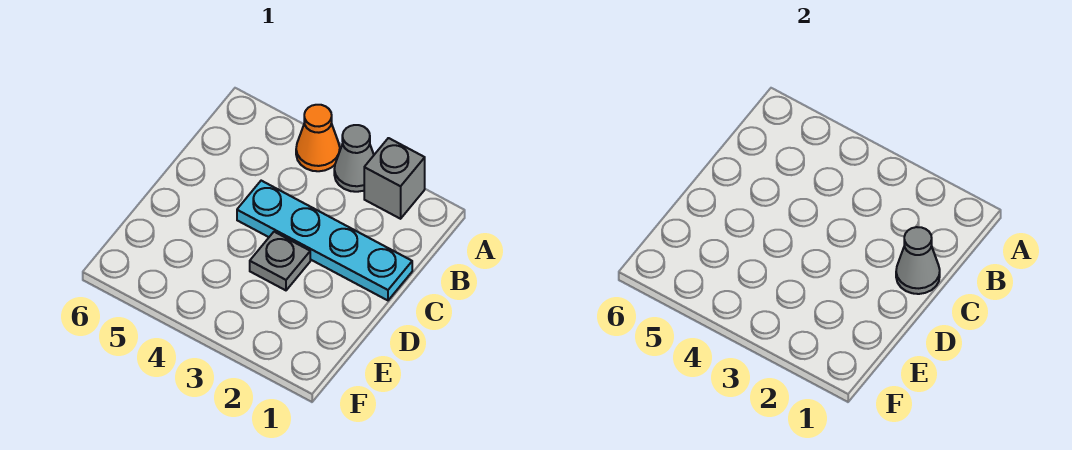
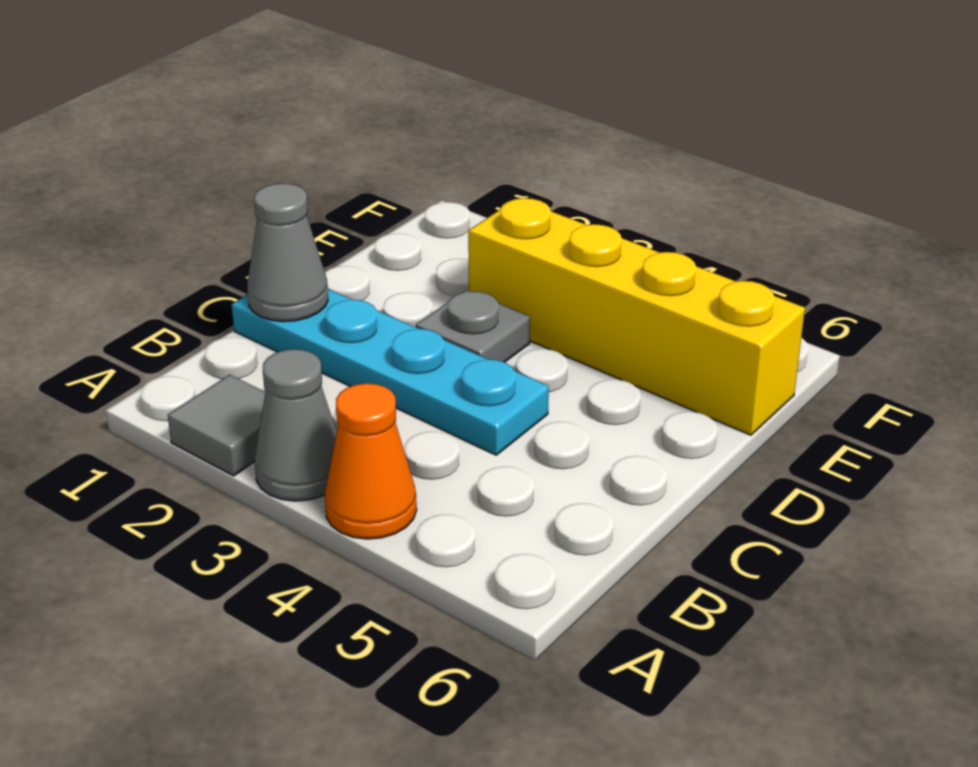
grey brick A2 level 1 -> grey tile A2 level 1
none -> yellow brick E3:E6 level 1

